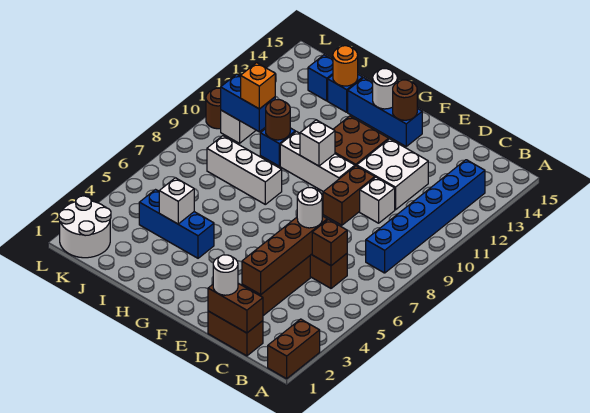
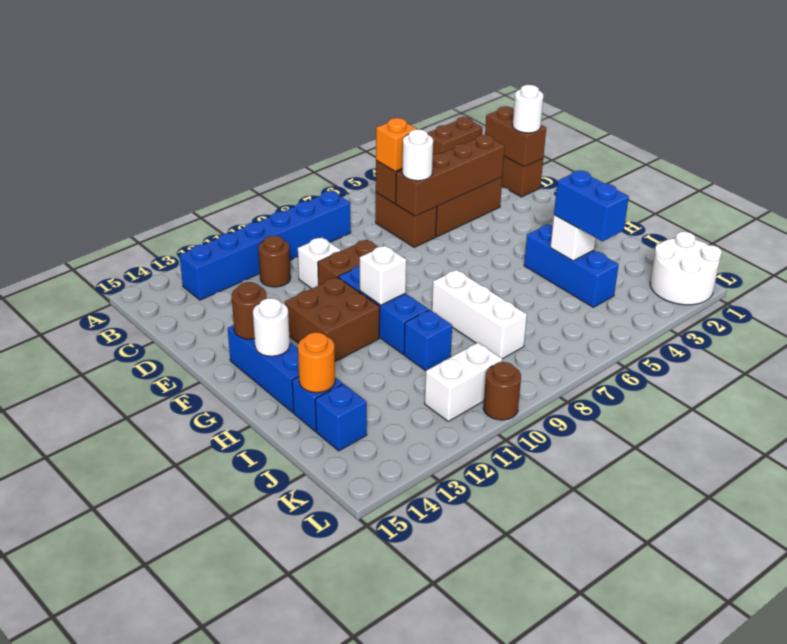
white brick D11:E12 level 1 -> none
white brick F10:H10 level 1 -> blue brick F10:H10 level 1
brown round brick I10 level 2 -> brown round brick C11 level 1
blue brick J10:K10 level 2 -> blue brick I4:J4 level 3
orange brick J10 level 3 -> orange brick C6 level 3

